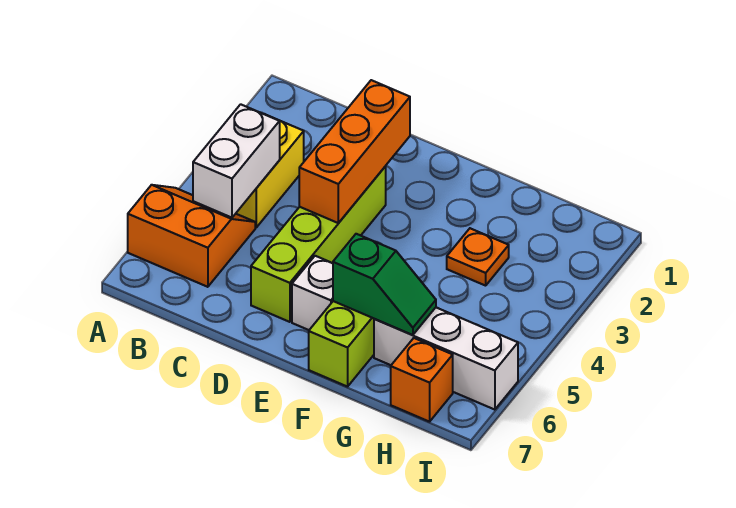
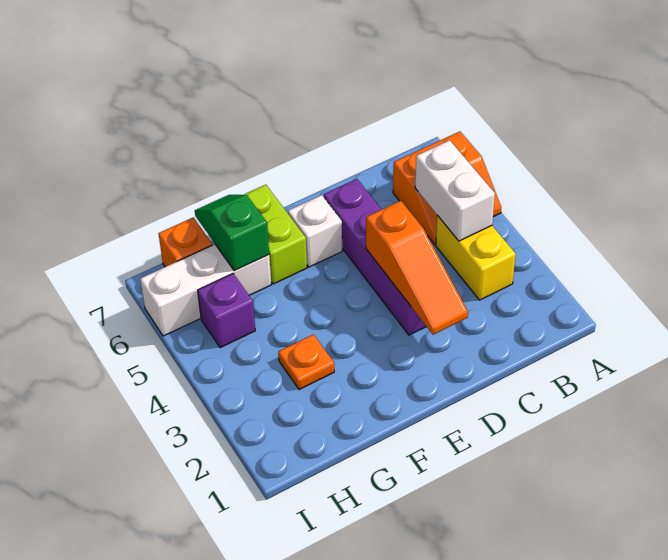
orange brick D2:D4 level 2 -> orange slope D2:D4 level 2 top 4
lime brick D3:D6 level 1 -> purple brick D3:D6 level 1
green slope F6:G6 level 2 top F -> green slope G6:G7 level 2 top 6
none -> purple brick H5 level 1

